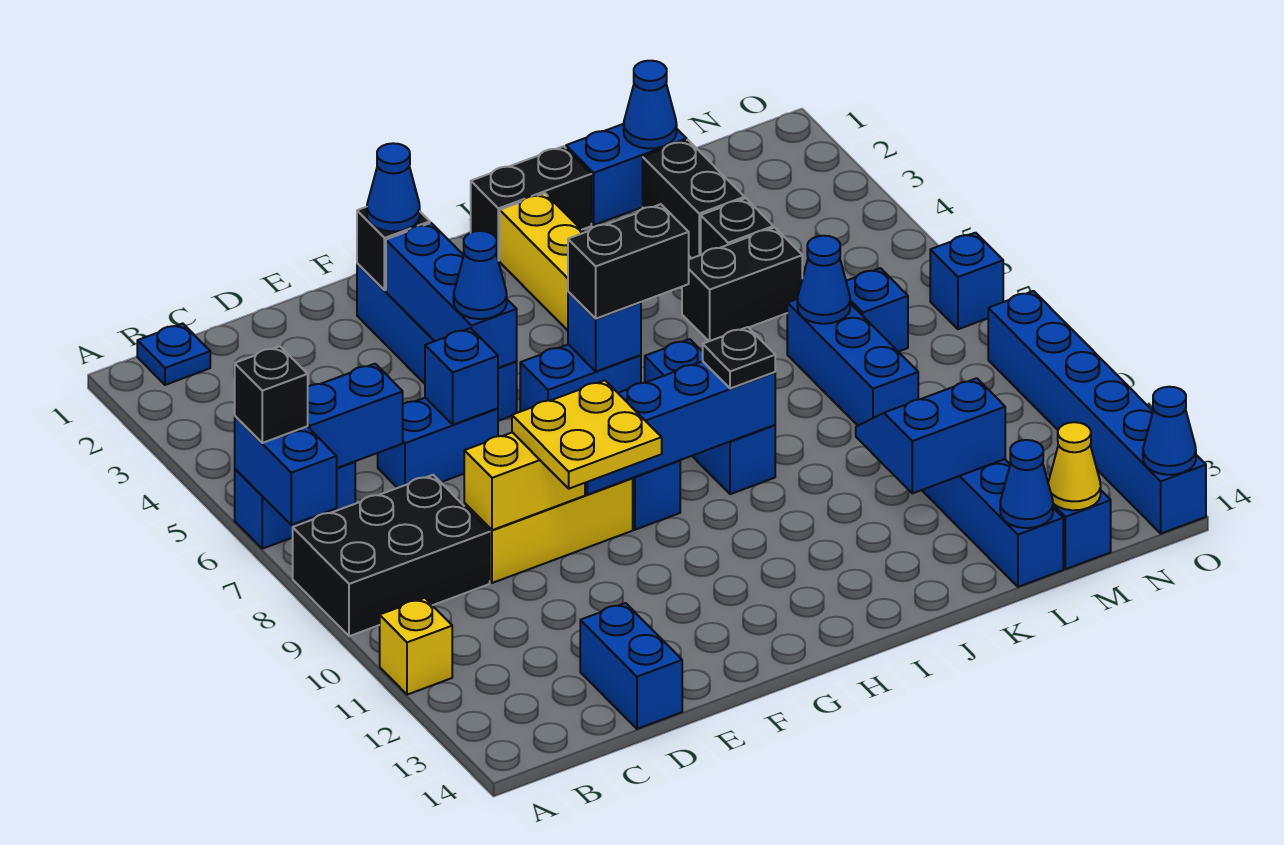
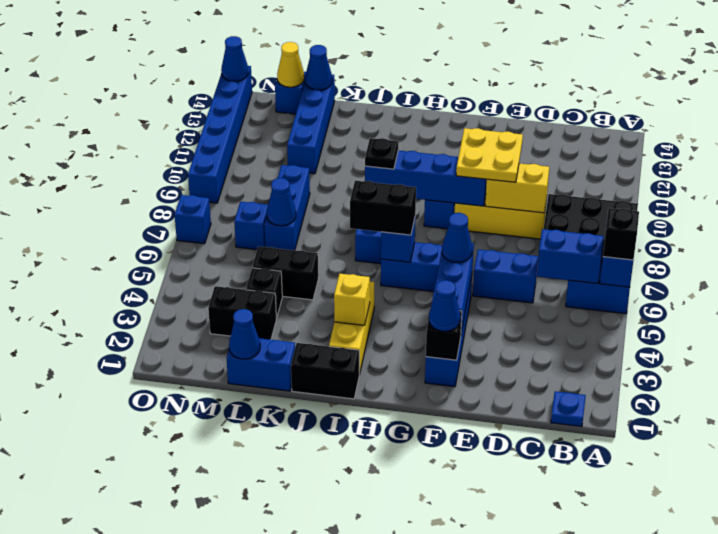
yellow brick A11 level 1 -> yellow brick I3 level 2
blue brick D13:D14 level 1 -> none
blue brick E6 level 2 -> none
blue slope K11:L12 level 2 top 12 -> none
black brick L2:L3 level 1 -> black brick L3:M3 level 1

